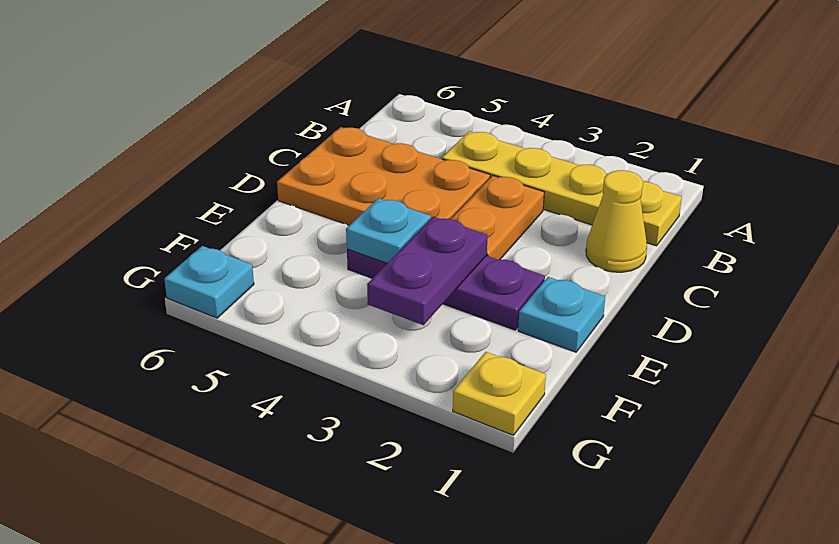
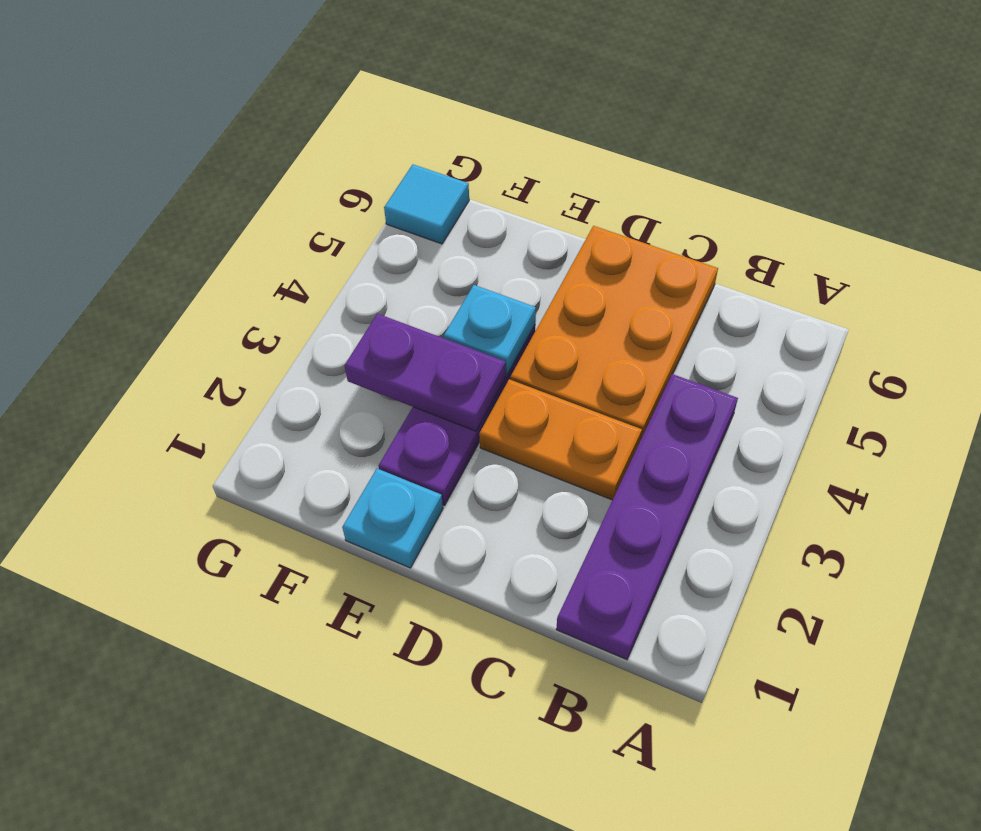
yellow plate B1:B4 level 1 -> purple plate B1:B4 level 1
yellow cone C1 level 1 -> none
yellow plate G1 level 1 -> none
cyan plate G6 level 1 -> cyan tile G6 level 1

